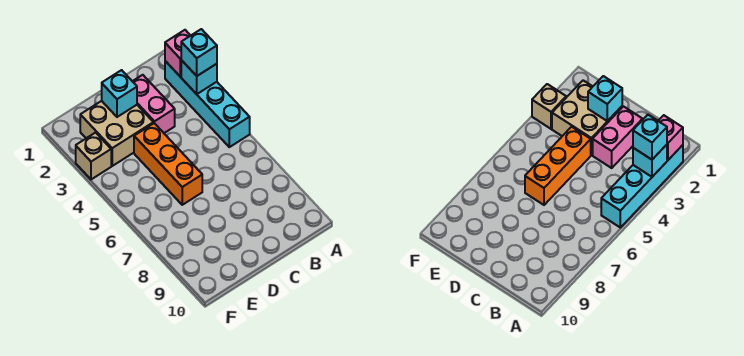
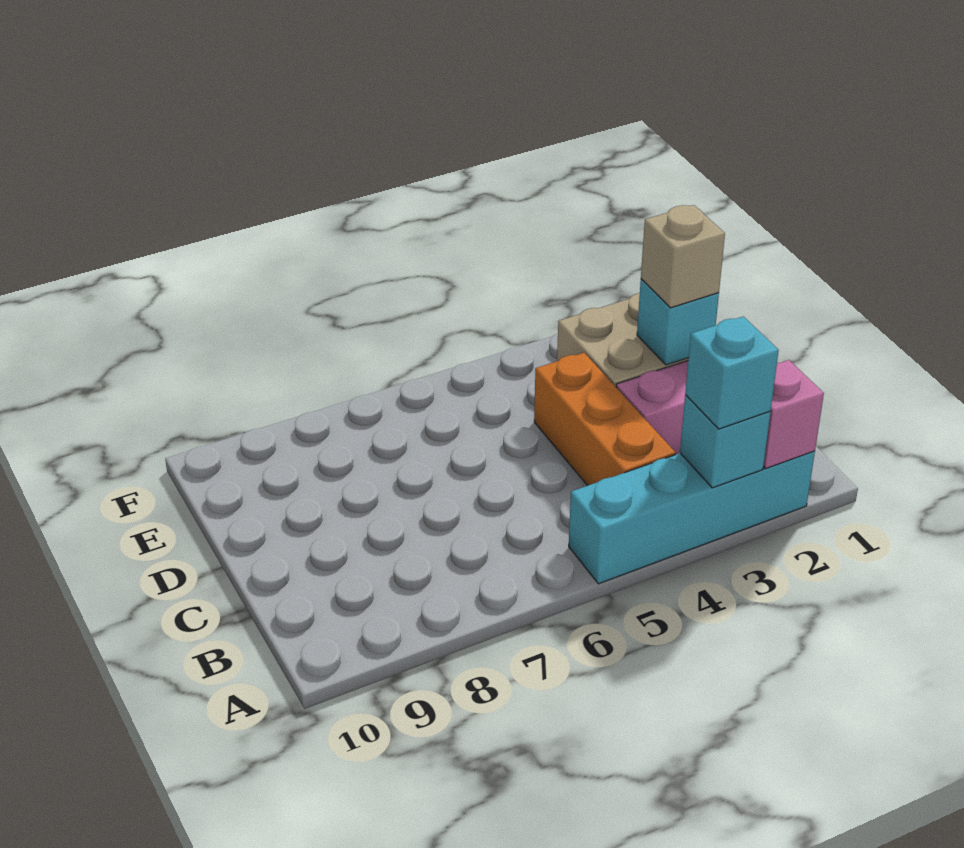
orange brick D4:D6 level 1 -> orange brick B4:D4 level 1
tan brick F3 level 1 -> tan brick D2 level 3

